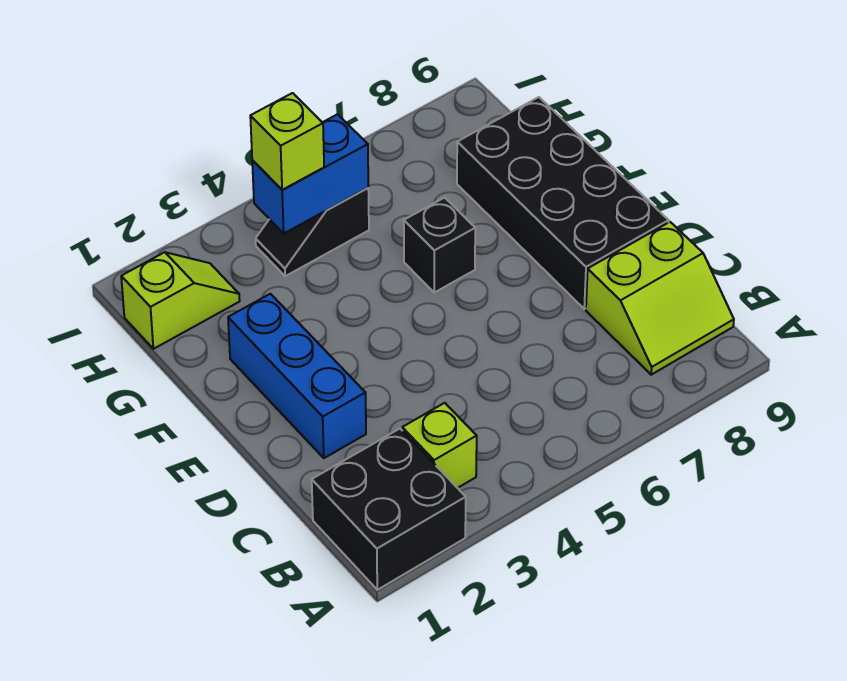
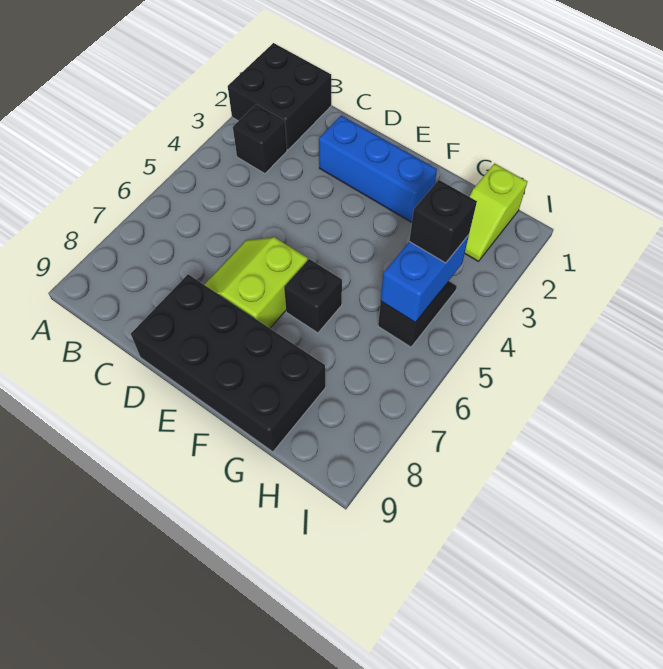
lime brick B3 level 1 -> black brick B3 level 1
lime slope B8:C9 level 1 top C -> lime slope D6:E7 level 1 top E
lime brick H4 level 3 -> black brick H4 level 3

